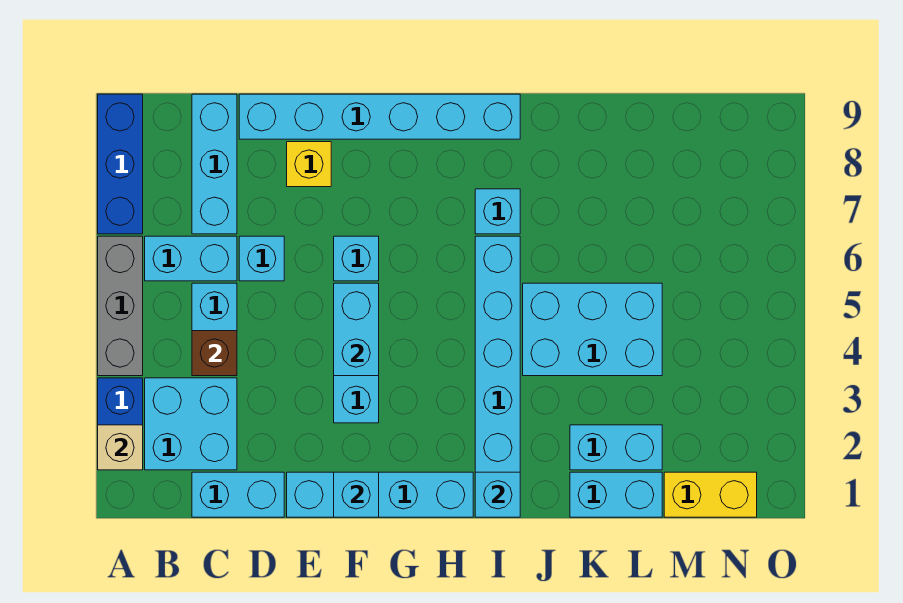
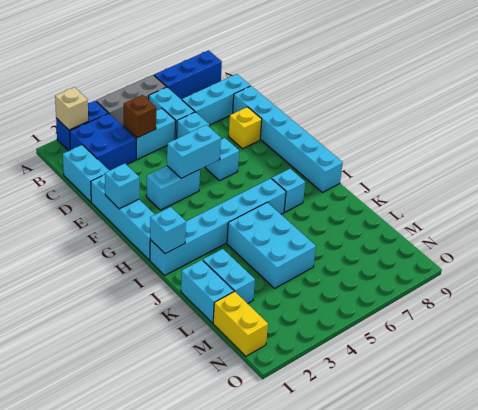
cyan brick B2:C3 level 1 -> blue brick B2:C3 level 1

